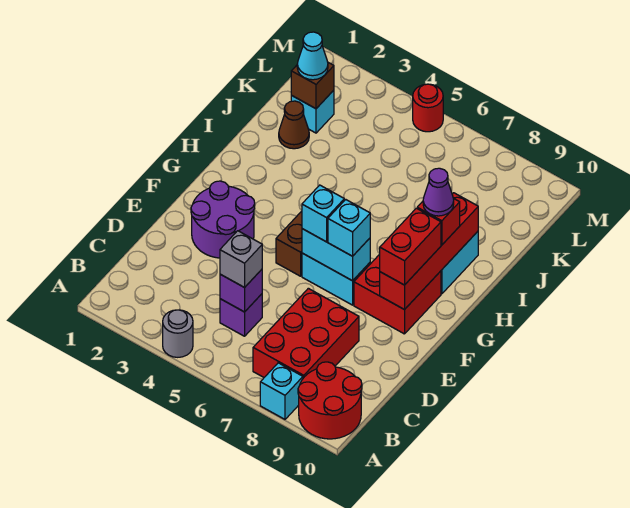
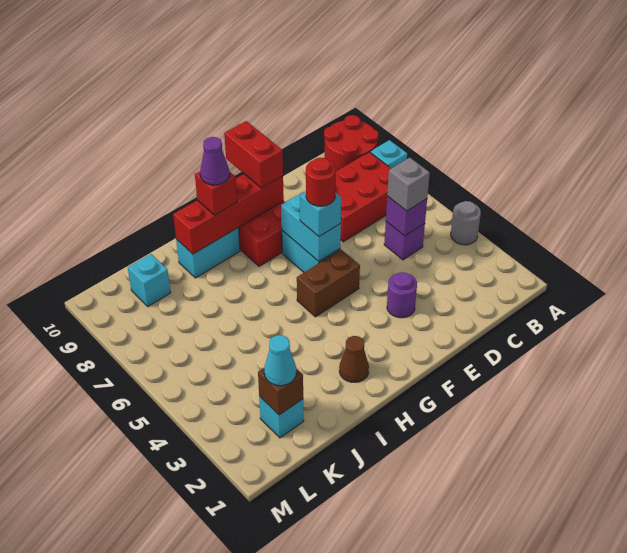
purple round brick E2:F3 level 1 -> purple round brick E3 level 1
cyan brick F7 level 3 -> cyan brick K9 level 1
red brick F9:G9 level 3 -> red brick F9:F10 level 3
brown cone J2 level 1 -> brown cone H2 level 1
red round brick M5 level 1 -> red round brick F6 level 4

